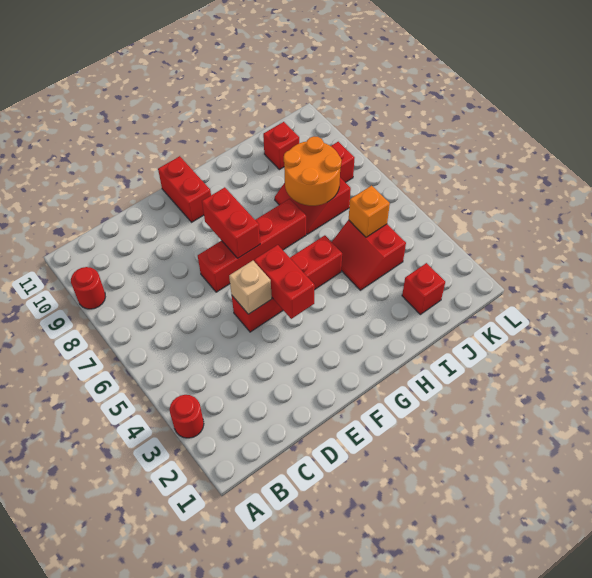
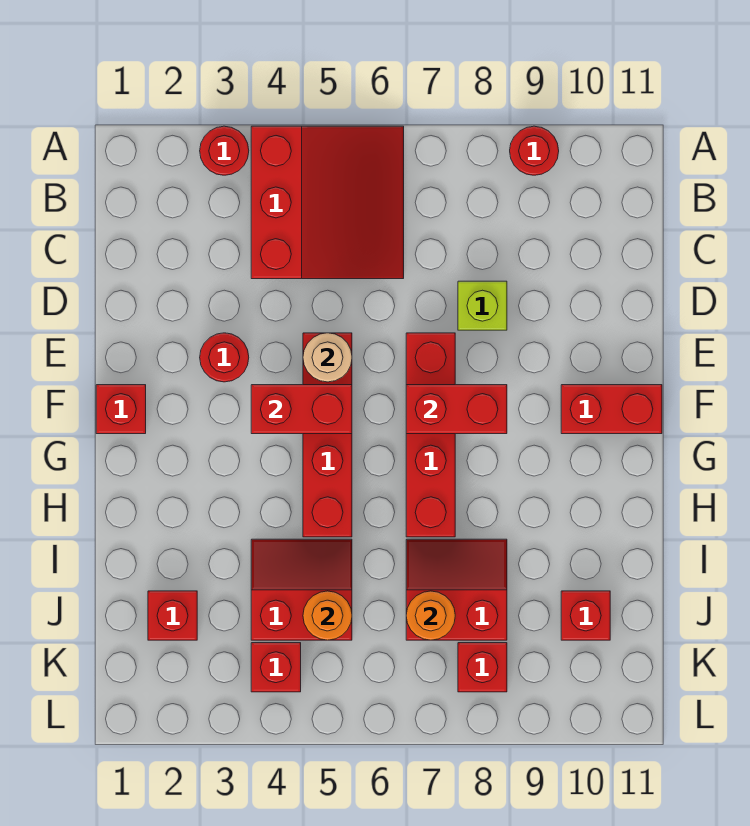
none -> red slope A4:C6 level 1 top 4
none -> lime brick D8 level 1
none -> red round brick E3 level 1
tan brick E5 level 2 -> tan round brick E5 level 2
none -> red brick F1 level 1
orange round brick I7:J8 level 2 -> orange round brick J7 level 2
orange brick J5 level 2 -> orange round brick J5 level 2
none -> red brick K4 level 1

